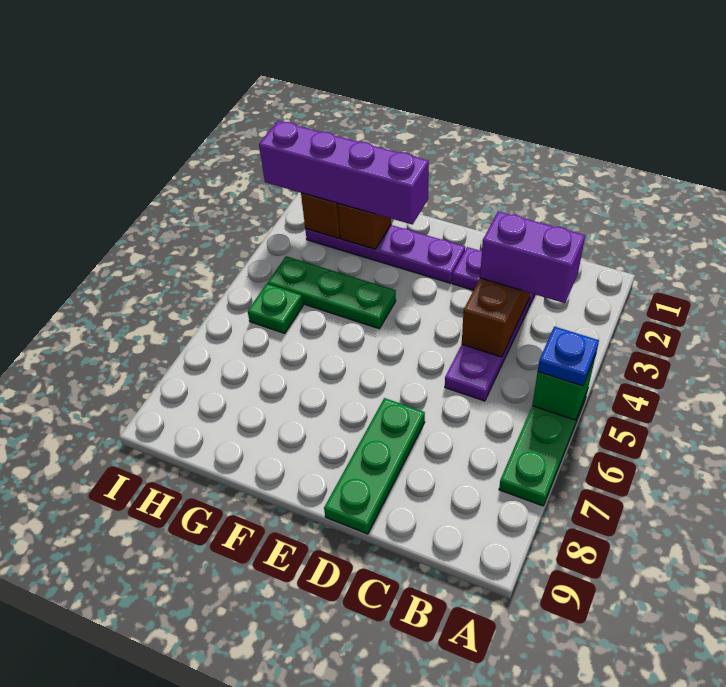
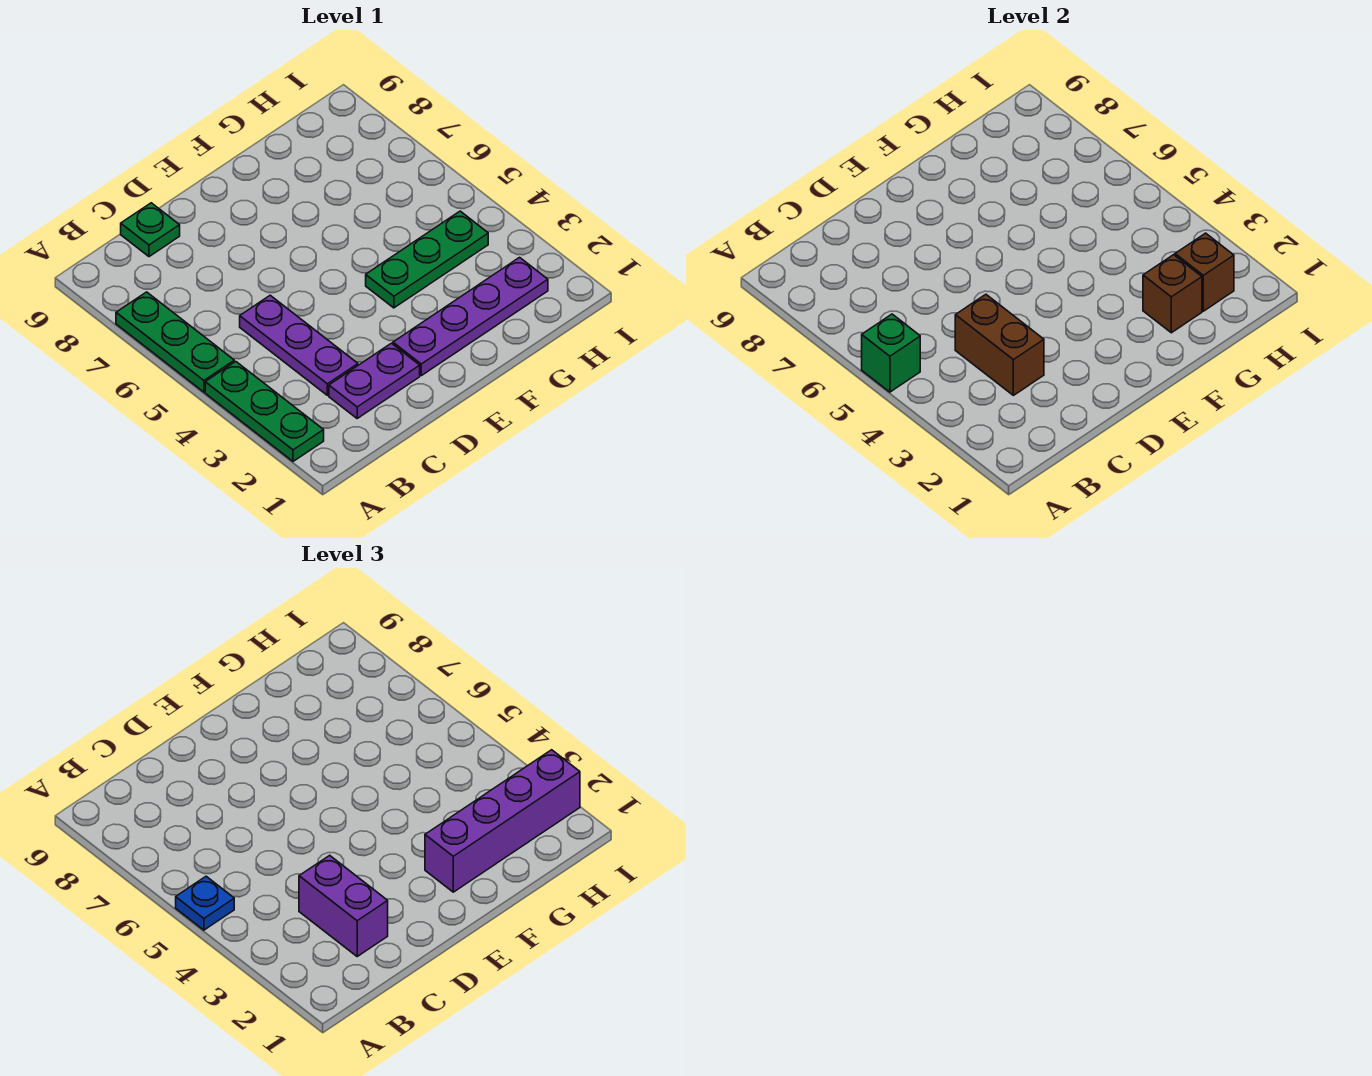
purple brick B3:C3 level 3 -> purple brick C2:C3 level 3
green plate D7:D9 level 1 -> green plate A2:A4 level 1
green plate H5 level 1 -> green plate C9 level 1

